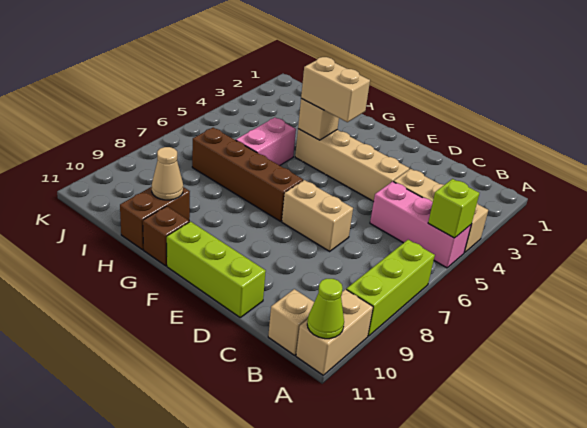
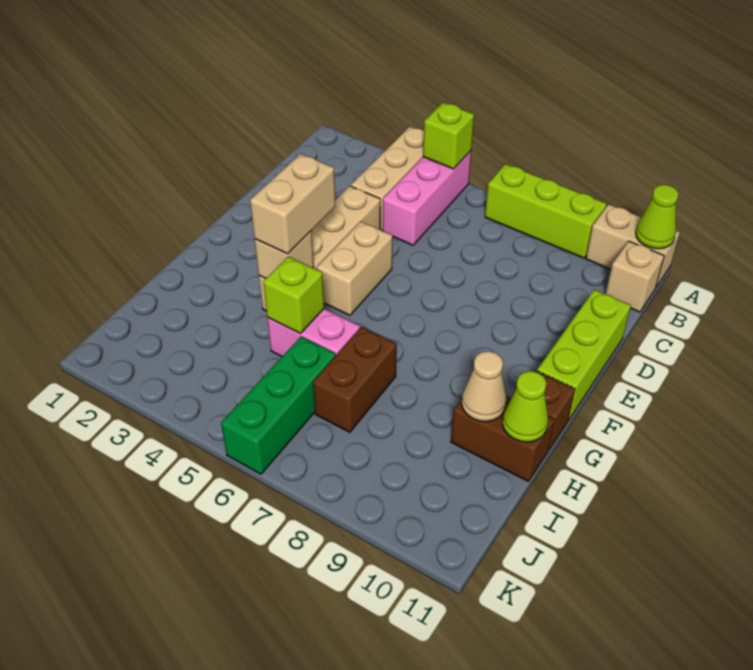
tan brick D7:E7 level 1 -> tan brick E5:F5 level 1
brown brick F7:I7 level 1 -> brown brick H7:I7 level 1
none -> lime brick H5 level 2
none -> lime cone H11 level 2
none -> green brick I6:K6 level 1

